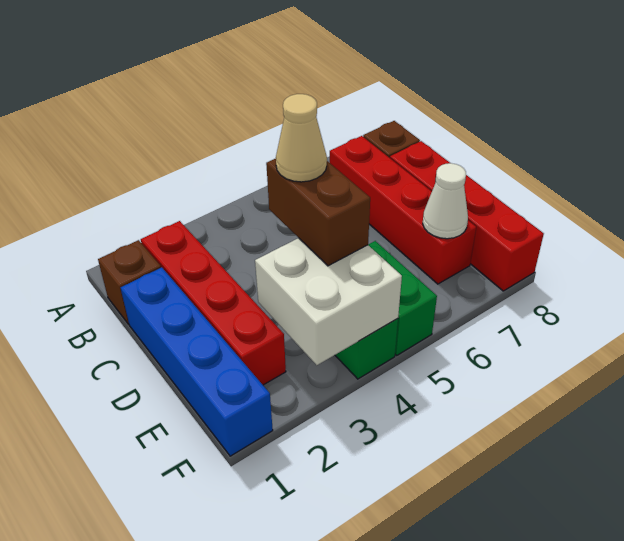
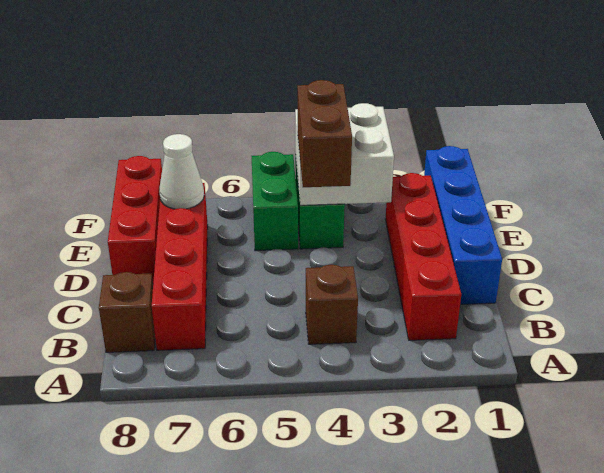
brown brick B1 level 1 -> brown brick B4 level 1
red brick C8:F8 level 1 -> red brick D8:F8 level 1
tan cone D4 level 4 -> none

